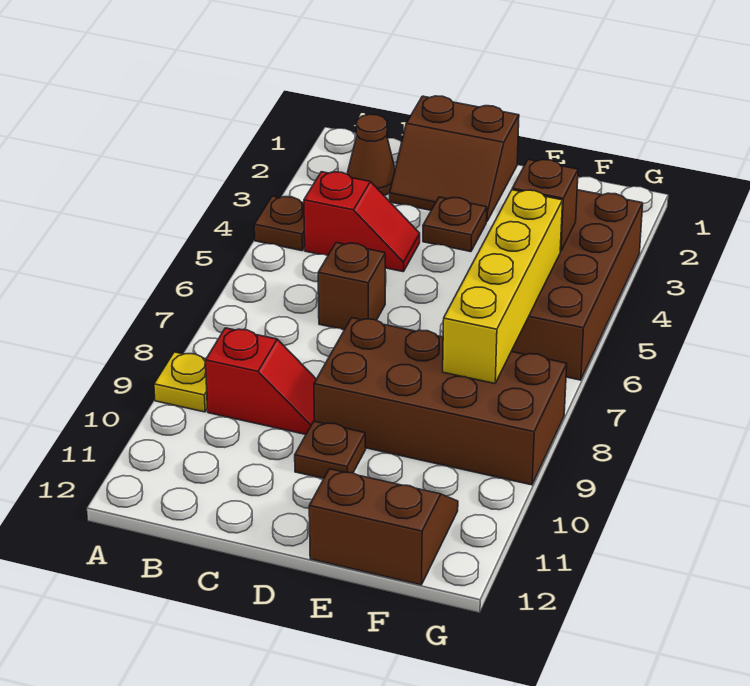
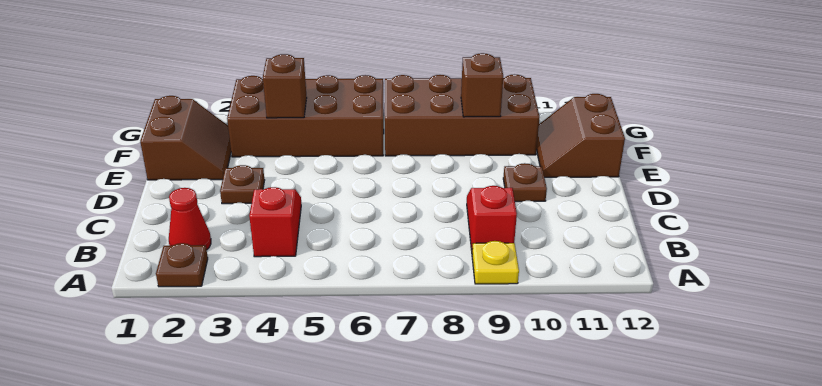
brown plate A4 level 1 -> brown plate A2 level 1
brown cone B2 level 1 -> red cone B2 level 1
brown slope C1:D2 level 1 top 1 -> brown slope E1:F2 level 1 top 1
brown brick C6 level 1 -> brown brick F9 level 2
brown brick D8:G9 level 1 -> brown brick F7:G10 level 1
yellow brick F5:F8 level 2 -> none

